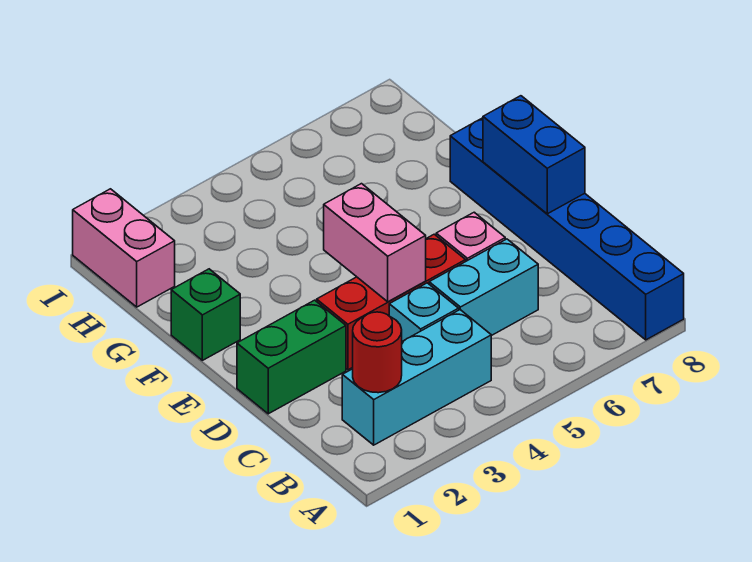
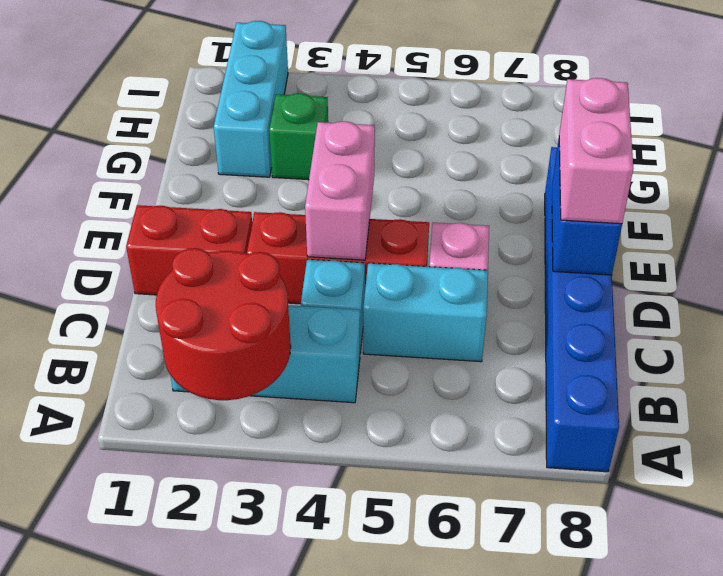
red round brick B2 level 2 -> red round brick A2:B3 level 2
green brick D1:D2 level 1 -> red brick D1:D2 level 1
green brick F1 level 1 -> green brick G3 level 1
none -> cyan brick G2:I2 level 1
pink brick H1:I1 level 1 -> pink brick D8:E8 level 3

